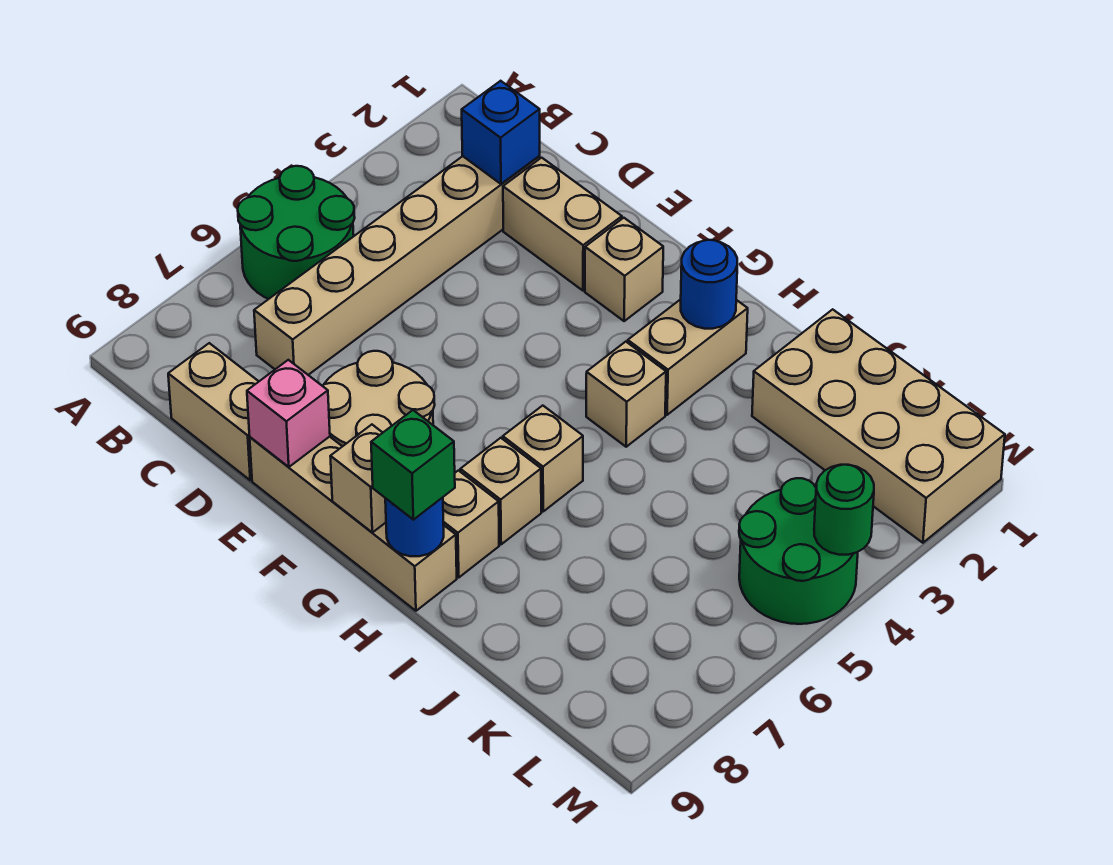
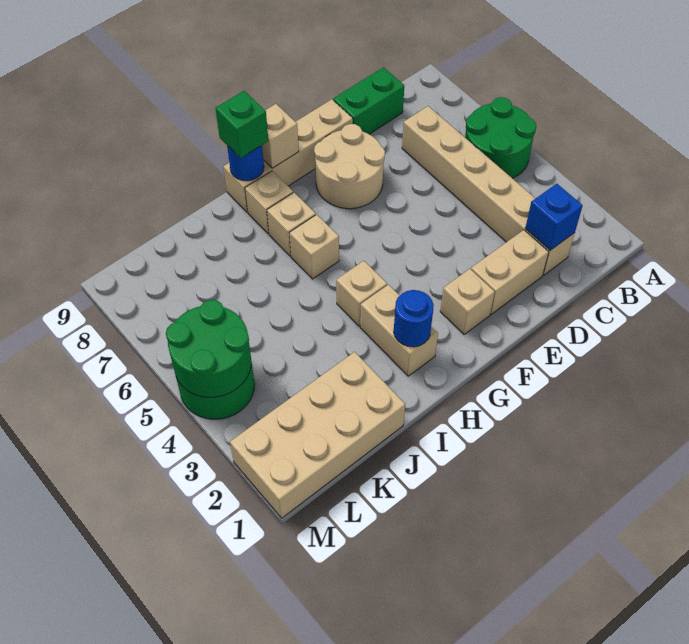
tan brick C9:D9 level 1 -> green brick C9:D9 level 1
pink brick E9 level 2 -> none
green round brick M4 level 2 -> green round brick L4:M5 level 2

